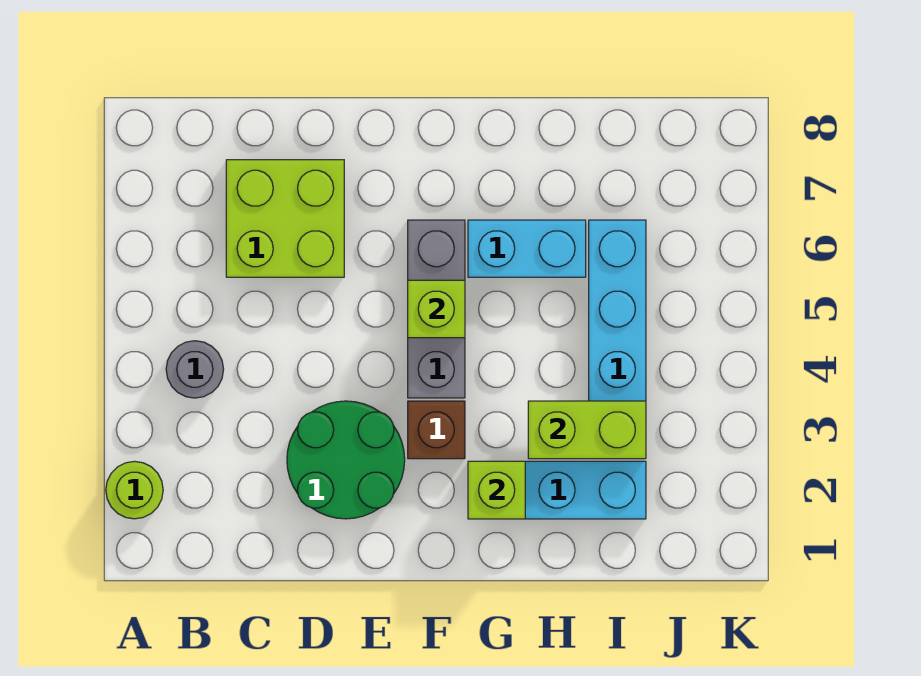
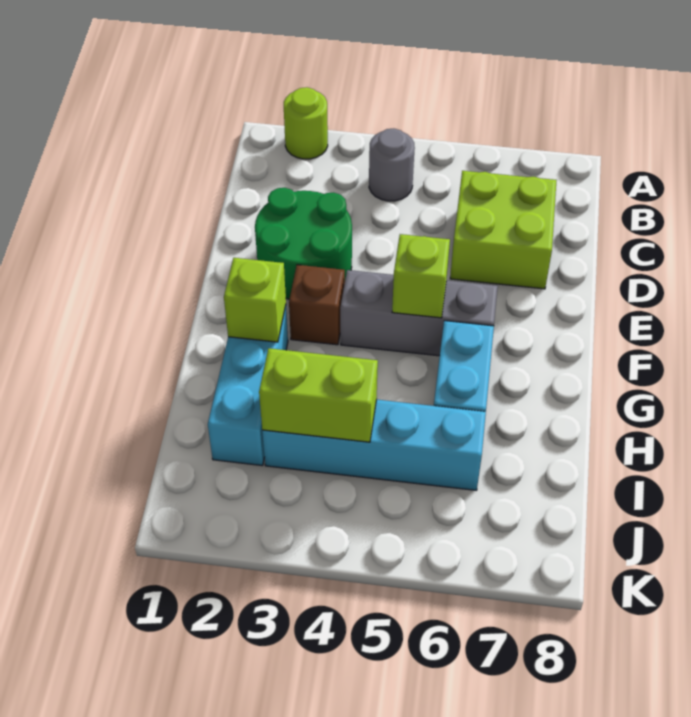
lime brick H3:I3 level 2 -> lime brick I3:I4 level 2

